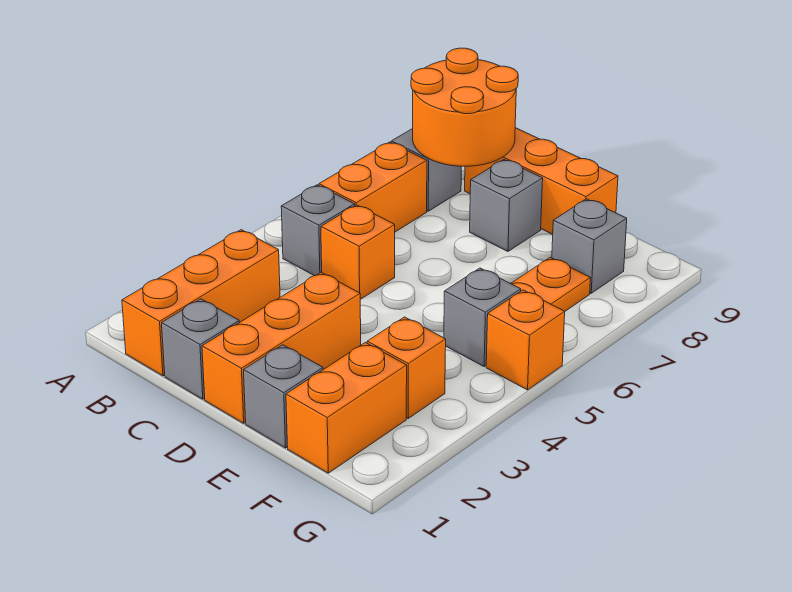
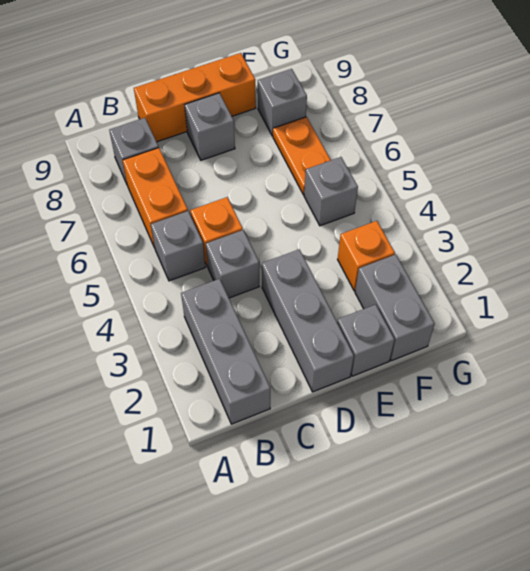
orange brick B1:B3 level 1 -> grey brick B1:B3 level 1
orange round brick B8:C9 level 2 -> none
grey brick C1 level 1 -> grey brick C4 level 1
orange brick D1:D3 level 1 -> grey brick D1:D3 level 1
orange brick F1:F2 level 1 -> grey brick F1:F2 level 1
orange brick G5 level 1 -> none

